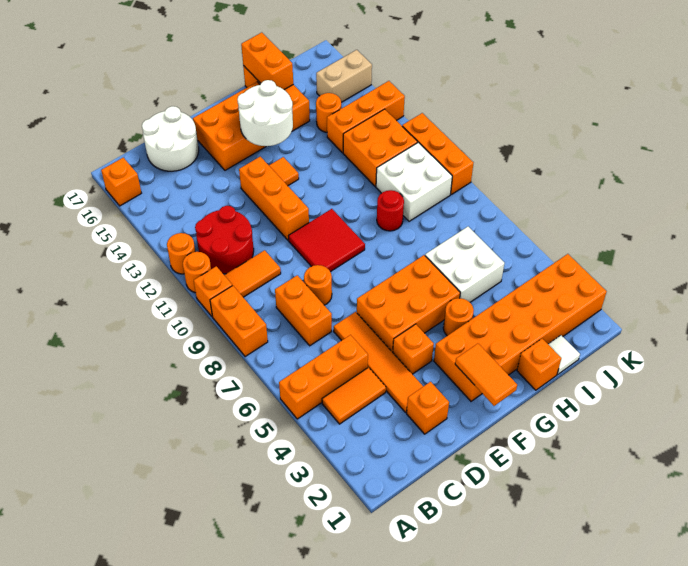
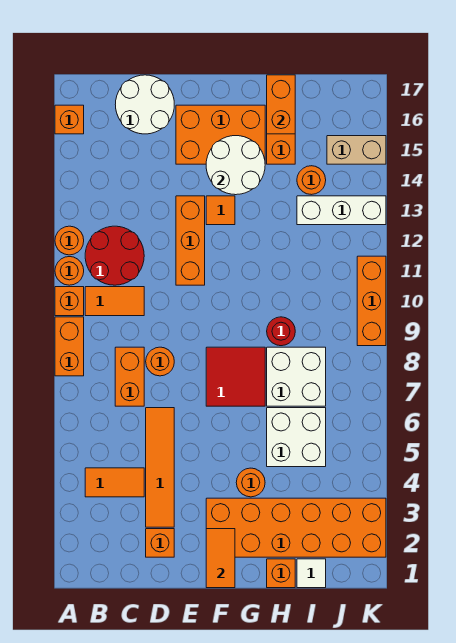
orange brick A5:C5 level 1 -> none
orange brick E4 level 1 -> none
orange brick E5:G6 level 1 -> none
red tile E9:F10 level 1 -> red tile F7:G8 level 1
white brick I9:J10 level 1 -> white brick H7:I8 level 1
orange brick I11:J12 level 1 -> none
orange brick I13:K13 level 1 -> white brick I13:K13 level 1

